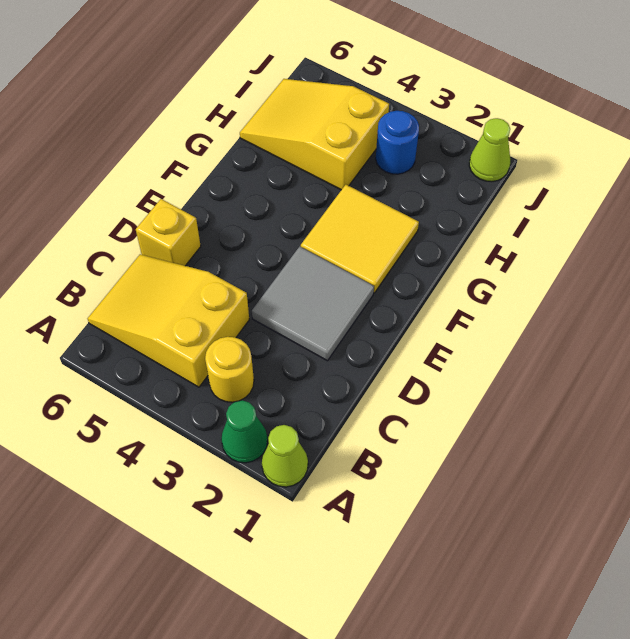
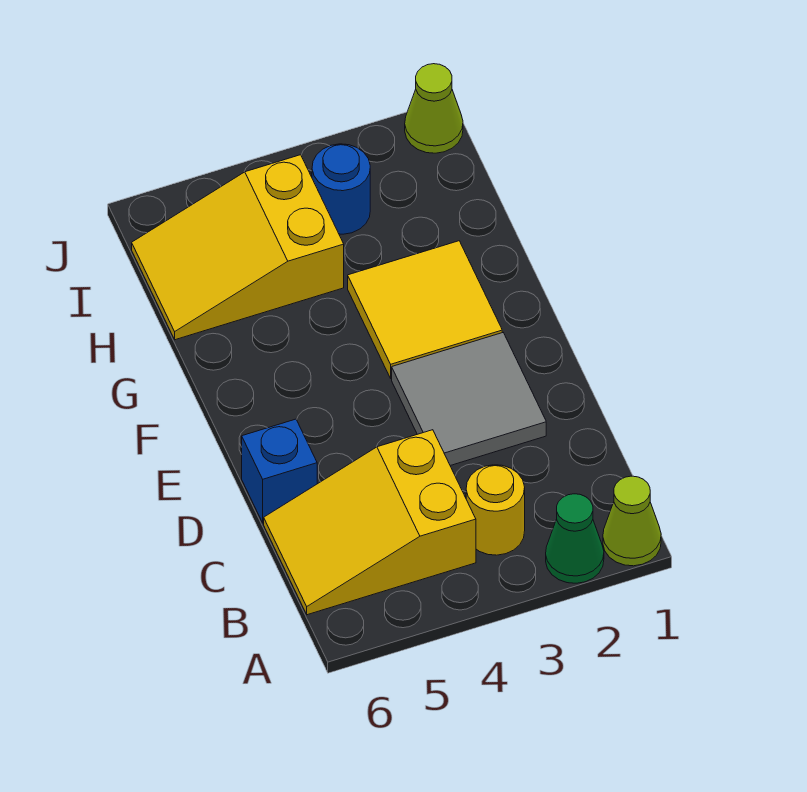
yellow brick D6 level 1 -> blue brick D6 level 1

